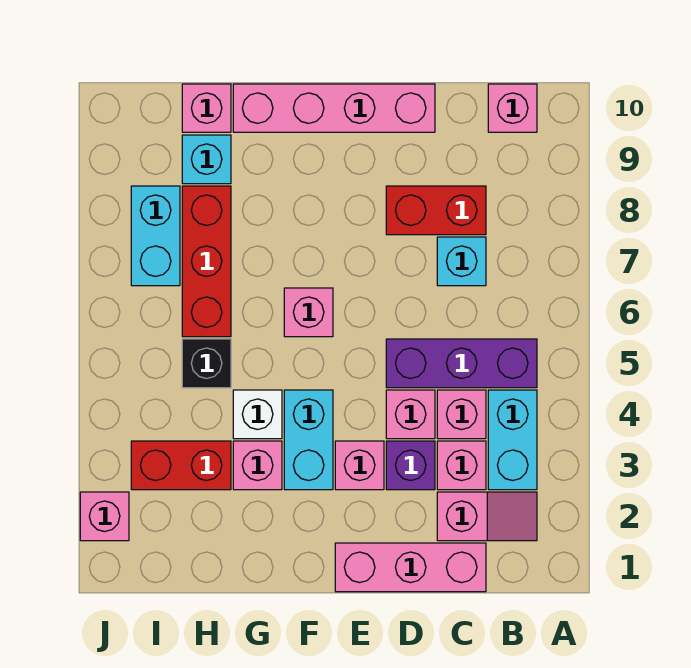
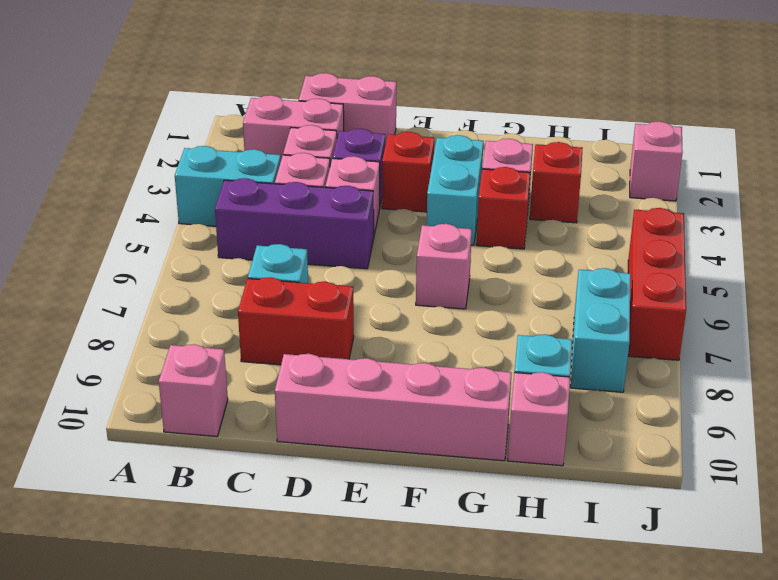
pink slope B2:C2 level 1 top C -> pink brick B2:C2 level 1
cyan brick B3:B4 level 1 -> cyan brick A4:B4 level 1
pink brick C1:E1 level 1 -> pink brick C1:D1 level 1
pink brick E3 level 1 -> red brick E3 level 1
white brick G4 level 1 -> red brick G4 level 1
red brick H3:I3 level 1 -> red brick H3 level 1
black brick H5 level 1 -> none
red brick H6:H8 level 1 -> red brick J5:J7 level 1

